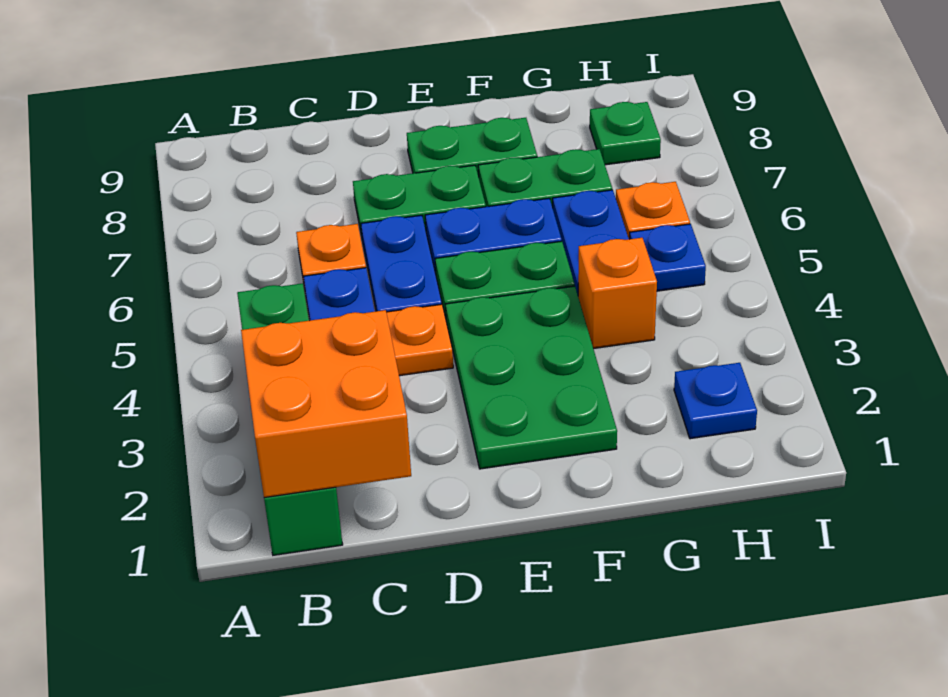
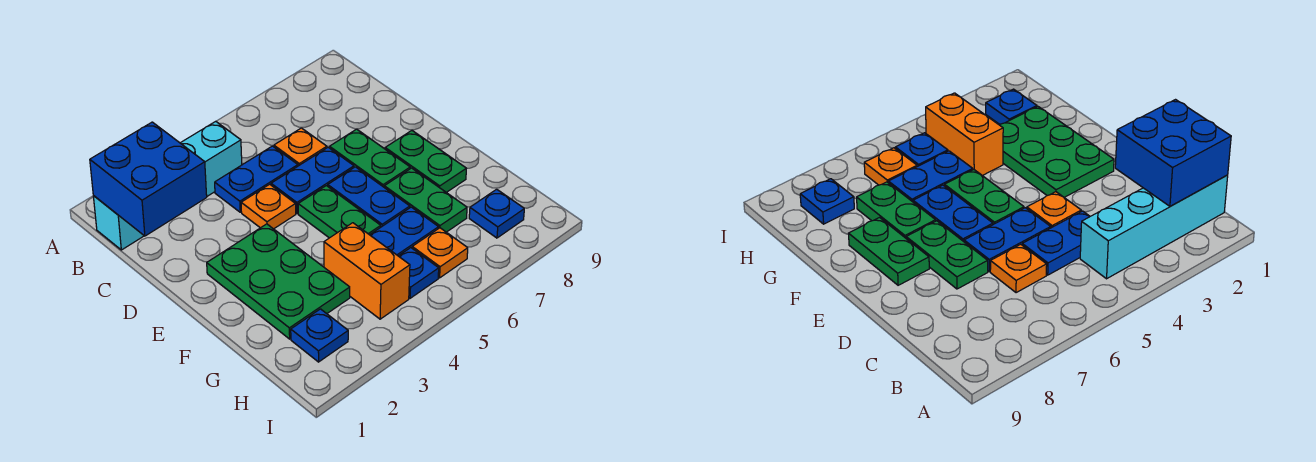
green brick B1:B4 level 1 -> cyan brick B1:B4 level 1
orange brick B1:C2 level 2 -> blue brick B1:C2 level 2
green plate E2:F4 level 1 -> green plate E2:G3 level 1
orange brick G4 level 1 -> orange brick G4:H4 level 1
green plate H8 level 1 -> blue plate H8 level 1

